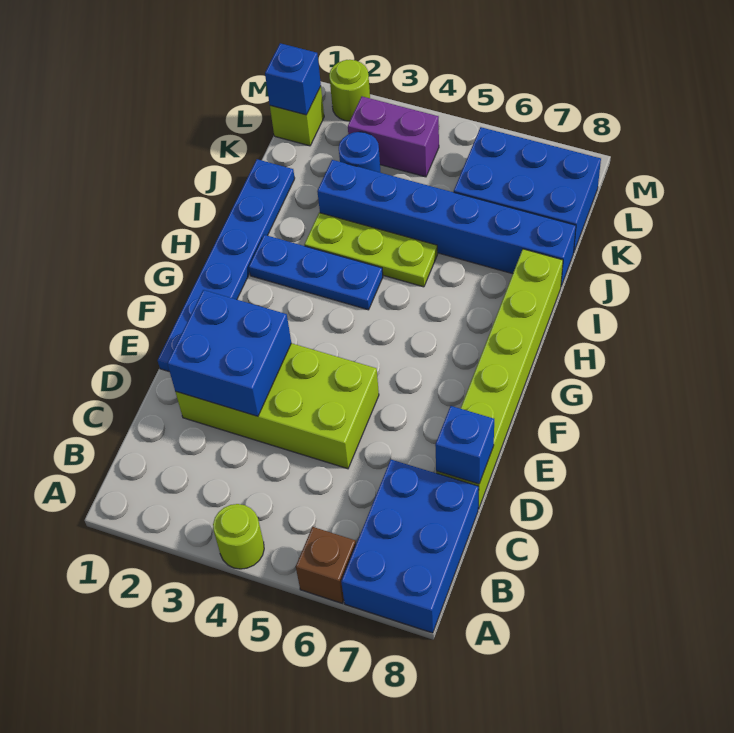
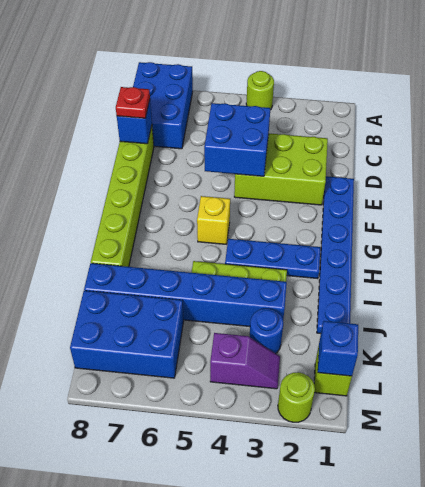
brown brick A6 level 1 -> none
lime brick D2:E5 level 1 -> lime brick D2:E4 level 1
blue brick D2:E3 level 2 -> blue brick D4:E5 level 2
none -> red plate D8 level 3
none -> yellow brick G5 level 1
purple brick L3:L4 level 1 -> purple slope L3:L4 level 1 top 4

